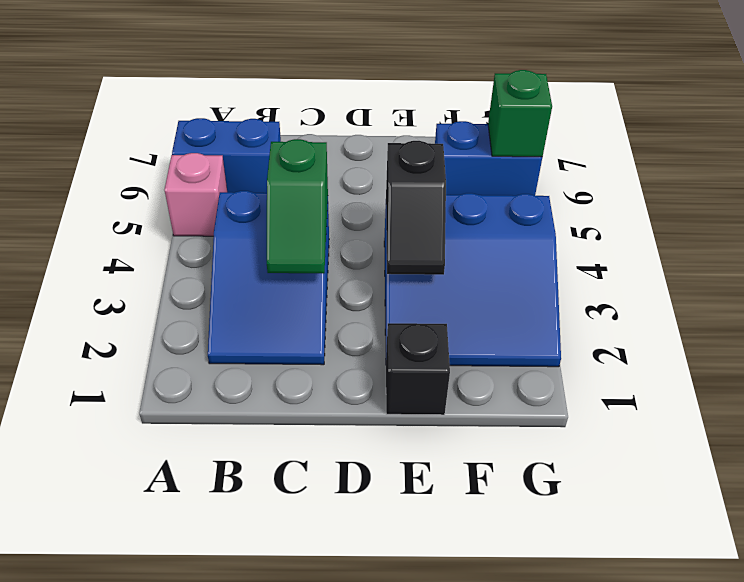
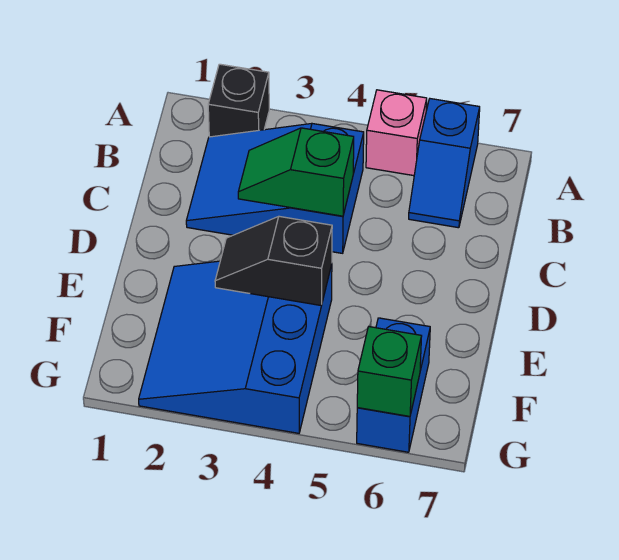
blue brick A6:B6 level 1 -> blue slope A6:B6 level 1 top A
black brick E1 level 1 -> black brick A2 level 1

